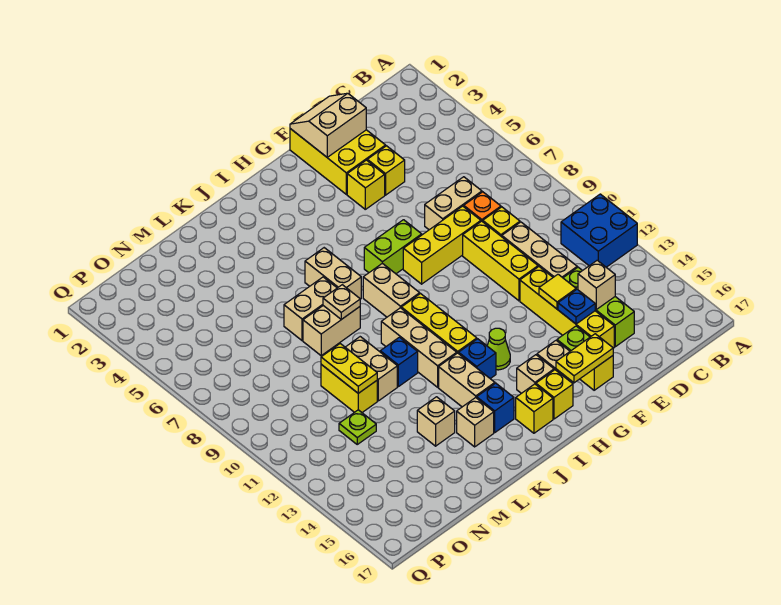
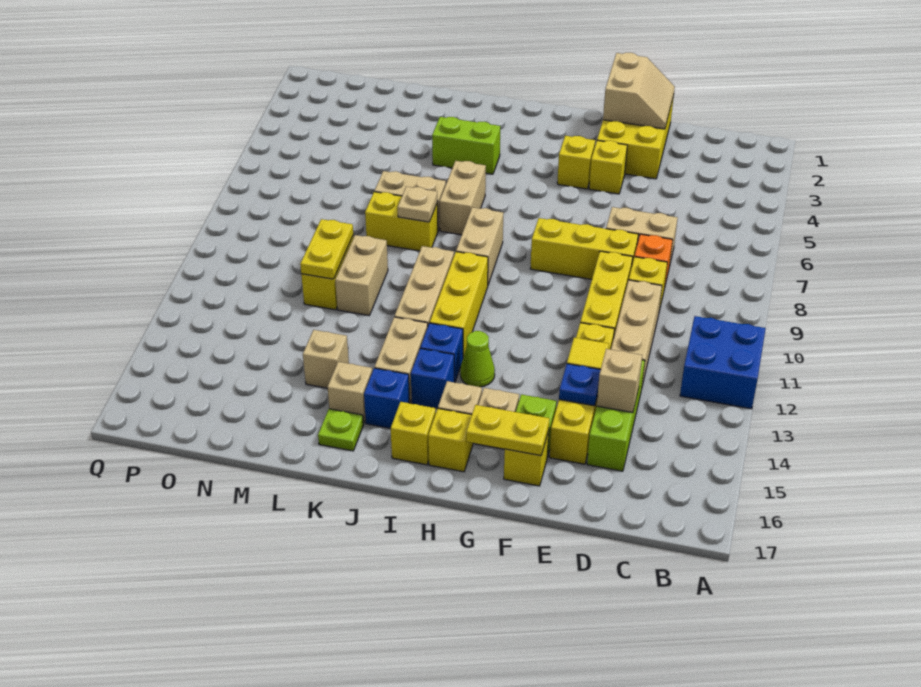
tan slope E1:F2 level 2 top 2 -> tan slope E1:F2 level 2 top F
yellow brick E4 level 1 -> yellow brick G4 level 1
lime brick G7:H7 level 1 -> lime brick J4:K4 level 1
tan brick K8:L8 level 1 -> yellow brick K8:L8 level 1
blue brick K11 level 1 -> blue brick I14 level 1
lime plate N12 level 1 -> lime plate K16 level 1

